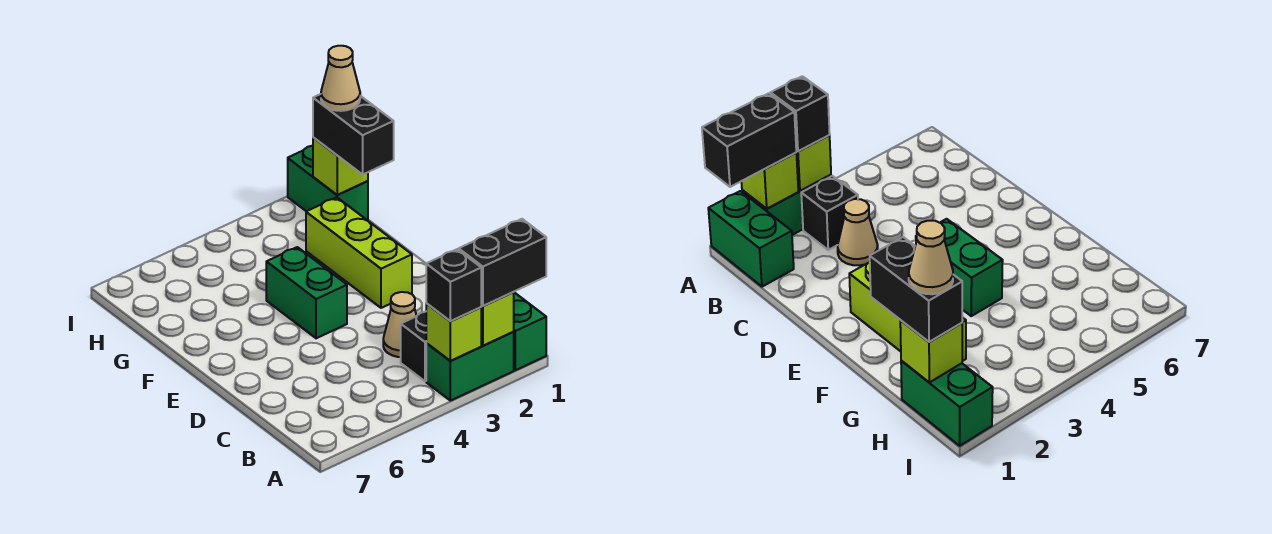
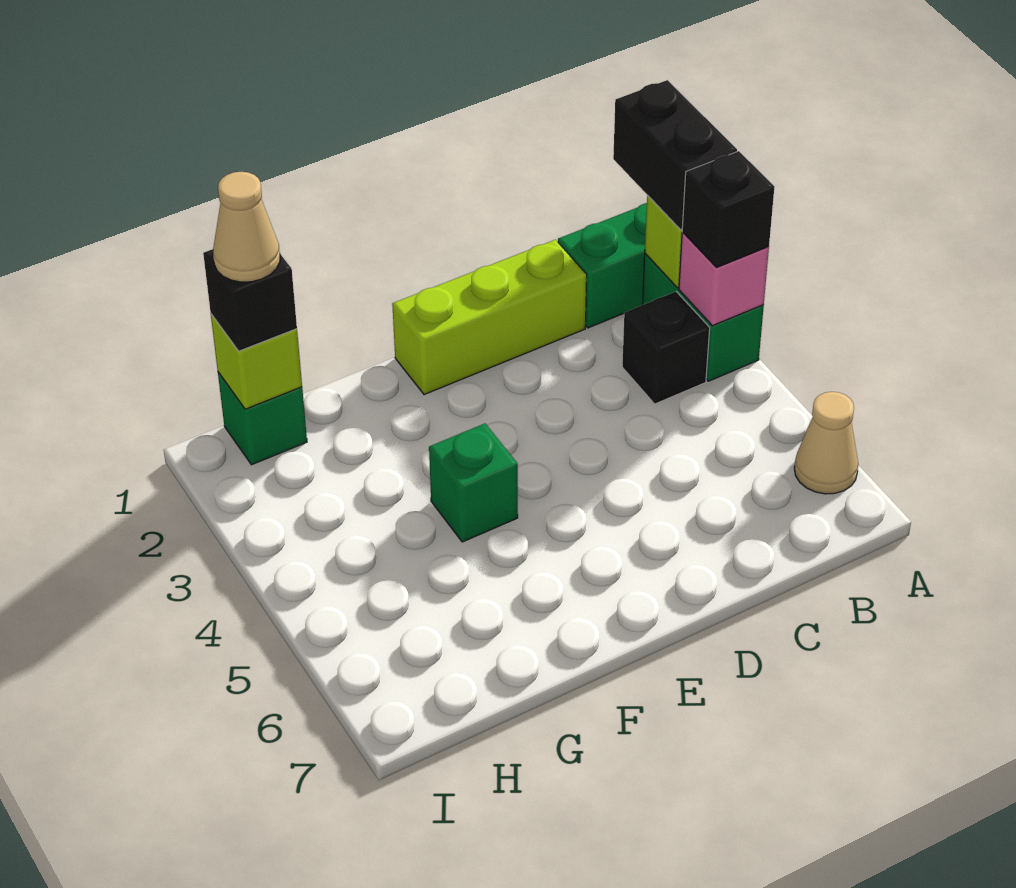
lime brick A3 level 2 -> pink brick A3 level 2
tan cone C3 level 1 -> tan cone A6 level 1
lime brick E2:G2 level 1 -> lime brick C1:E1 level 1
green brick E4:F4 level 1 -> green brick F4 level 1
black brick G1:H1 level 3 -> black brick H1 level 3
green brick H1:I1 level 1 -> green brick H1 level 1

